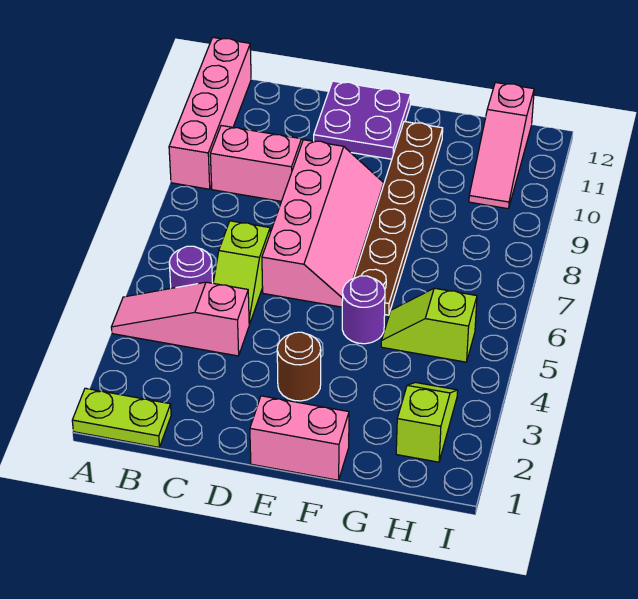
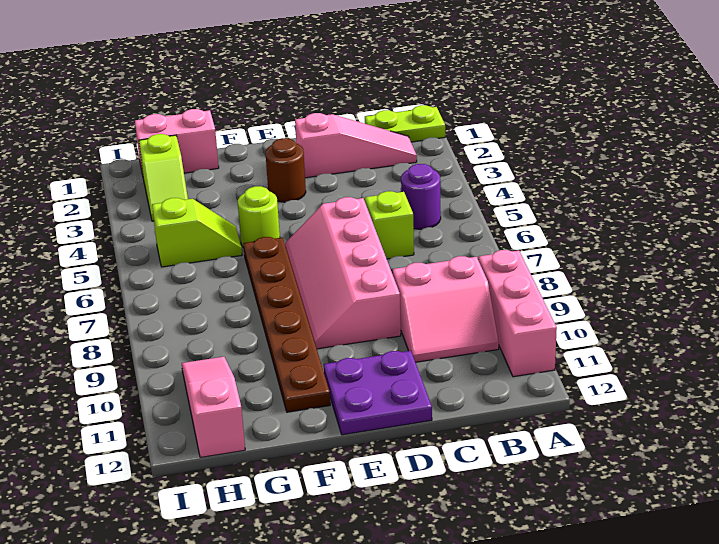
pink slope A4:C4 level 1 top C -> pink slope B2:D2 level 1 top D
pink brick A9:A12 level 1 -> pink brick A9:A11 level 1
pink brick E1:F1 level 1 -> pink brick G1:H1 level 1
purple round brick F5 level 1 -> lime round brick F5 level 1

